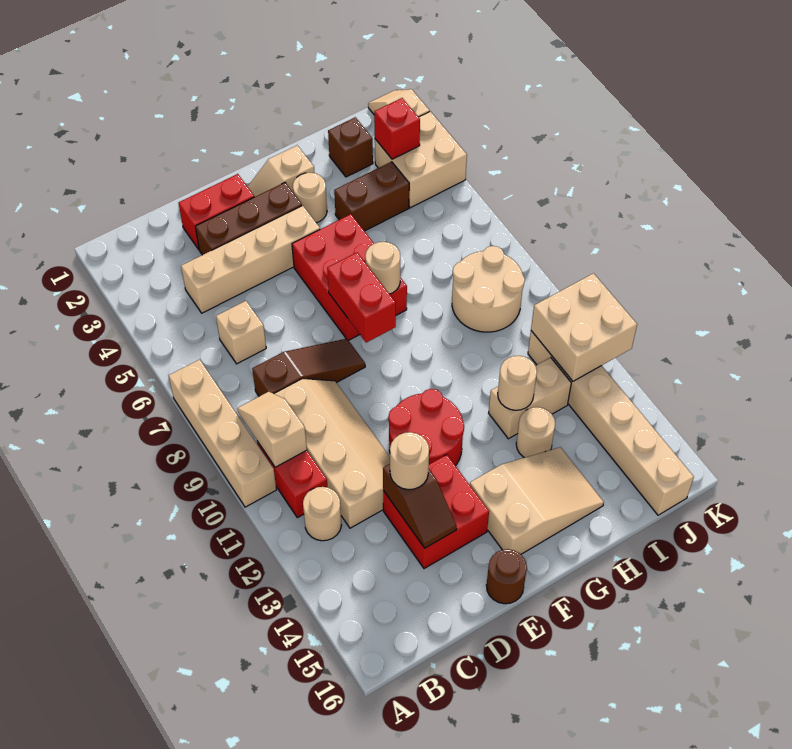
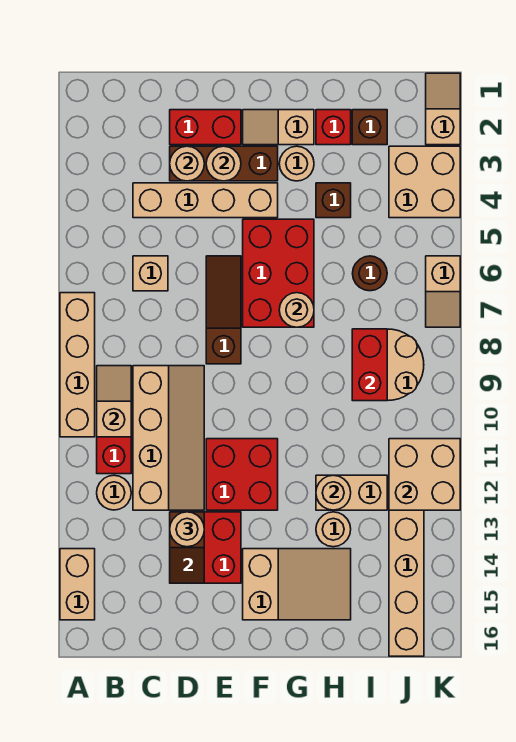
none -> tan brick A14:A15 level 1
brown slope C8:E8 level 1 top C -> brown slope E6:E8 level 1 top 8
none -> tan round brick D3 level 2
none -> tan round brick E3 level 2
red round brick E11:F12 level 1 -> red brick E11:F12 level 1
brown round brick E16 level 1 -> brown round brick I6 level 1
red brick F7:F8 level 2 -> red brick I8:I9 level 2
brown brick H4:I4 level 1 -> brown brick H4 level 1
red brick J3 level 2 -> red brick H2 level 1
none -> tan slope K6:K7 level 1 top 6

